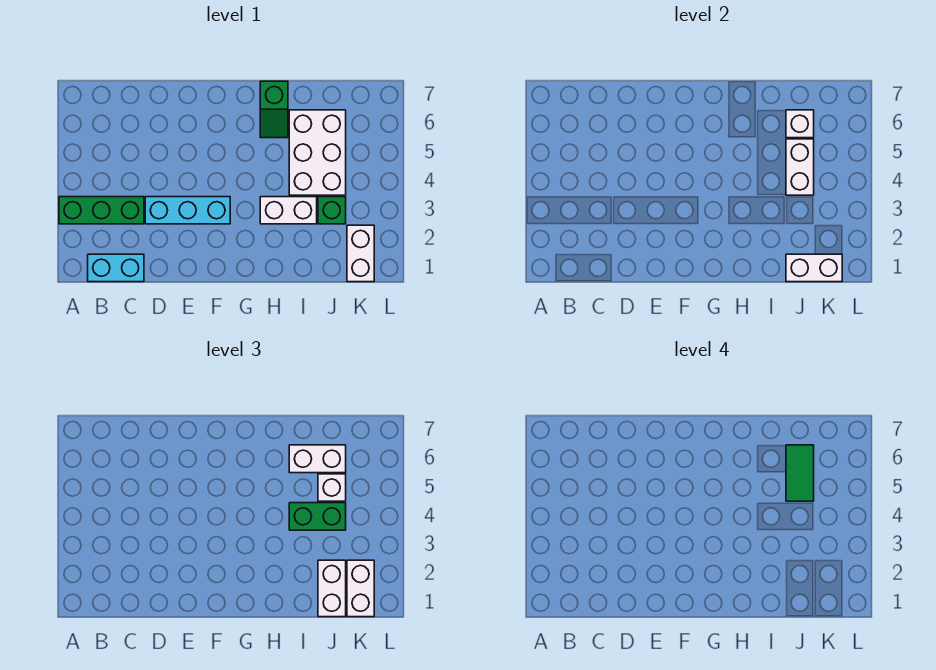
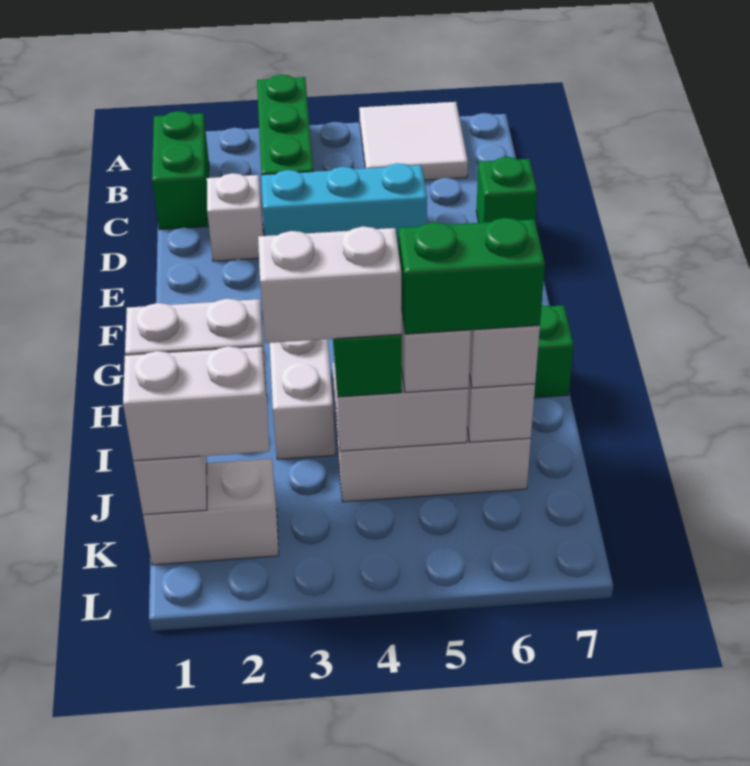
none -> white tile A5:B6 level 1
cyan brick B1:C1 level 1 -> green brick B1:C1 level 1
none -> white brick D2 level 1
cyan brick D3:F3 level 1 -> cyan brick D3:D5 level 1
green brick J3 level 1 -> green brick D7 level 1
none -> white brick J3:J4 level 4
green tile J5:J6 level 4 -> green brick J5:J6 level 4

